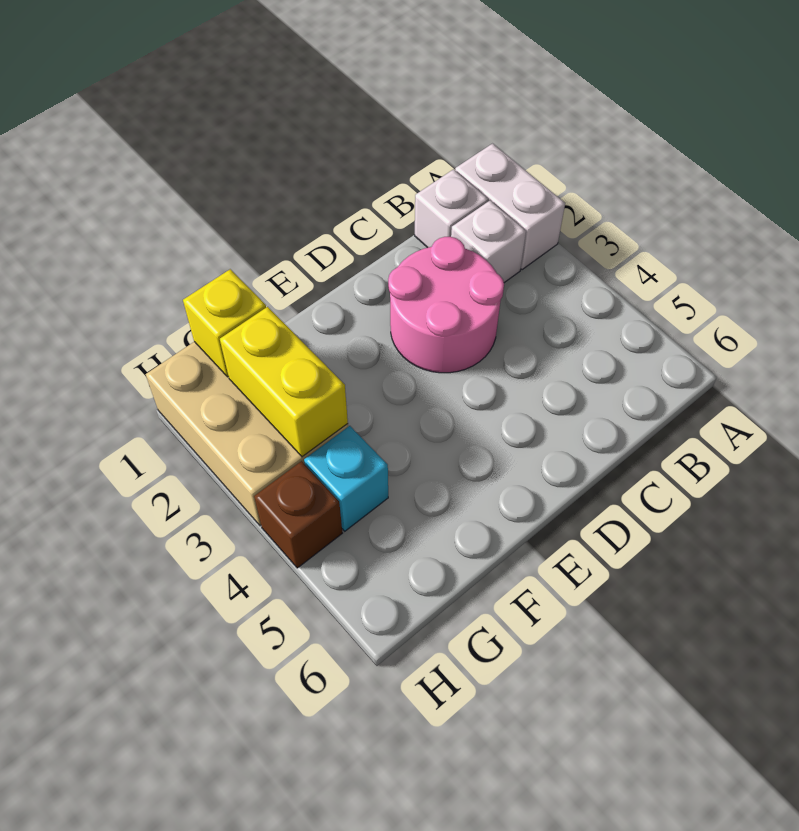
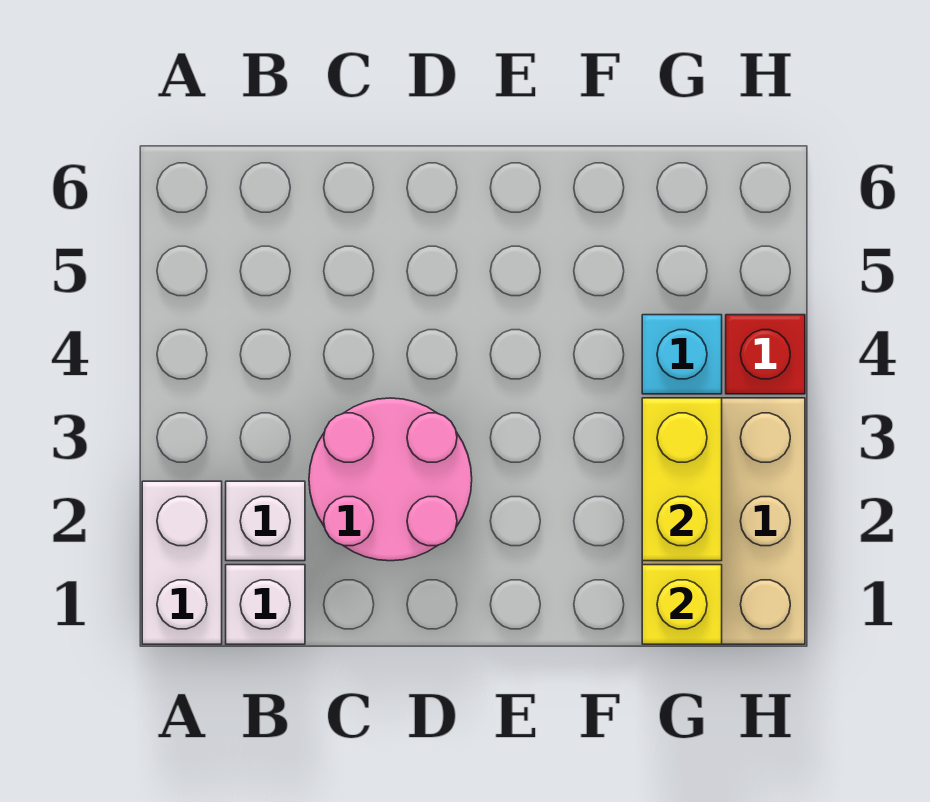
brown brick H4 level 1 -> red brick H4 level 1

